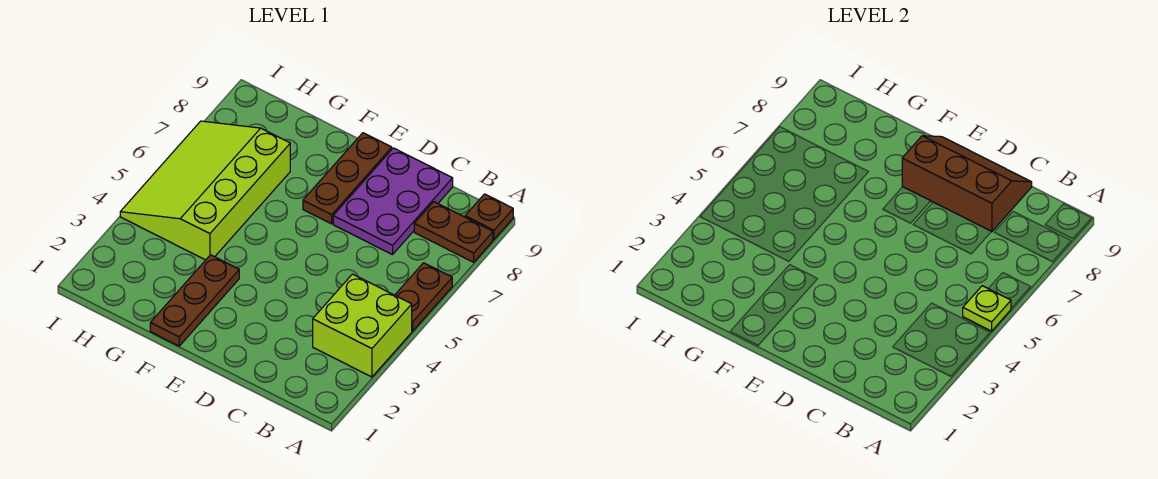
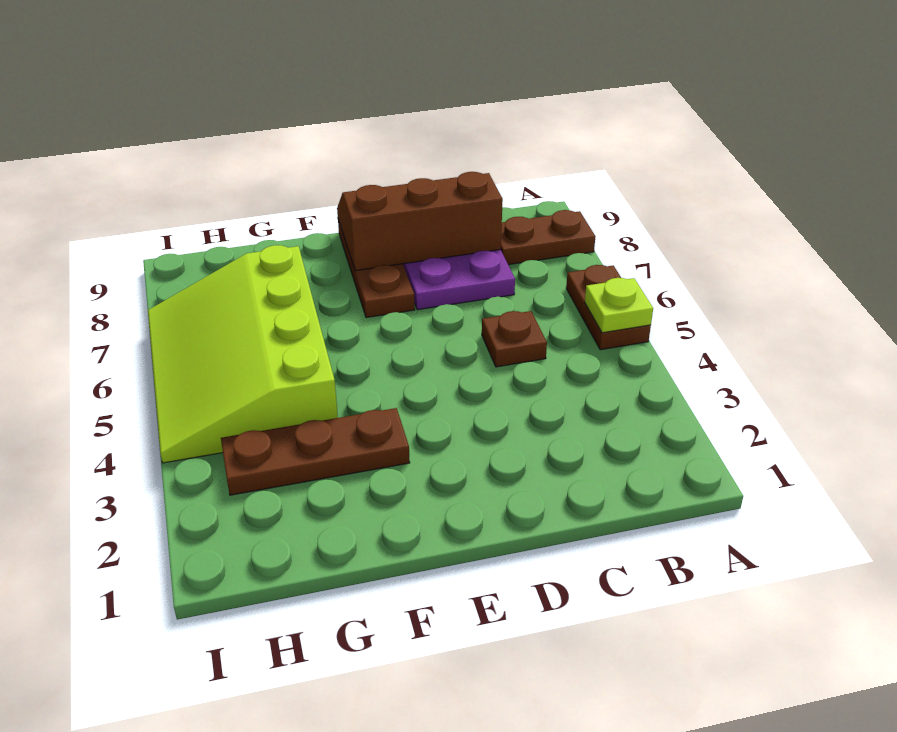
lime brick A3:B4 level 1 -> none
brown plate A9 level 1 -> brown plate C5 level 1
brown plate F1:F3 level 1 -> brown plate F3:H3 level 1

